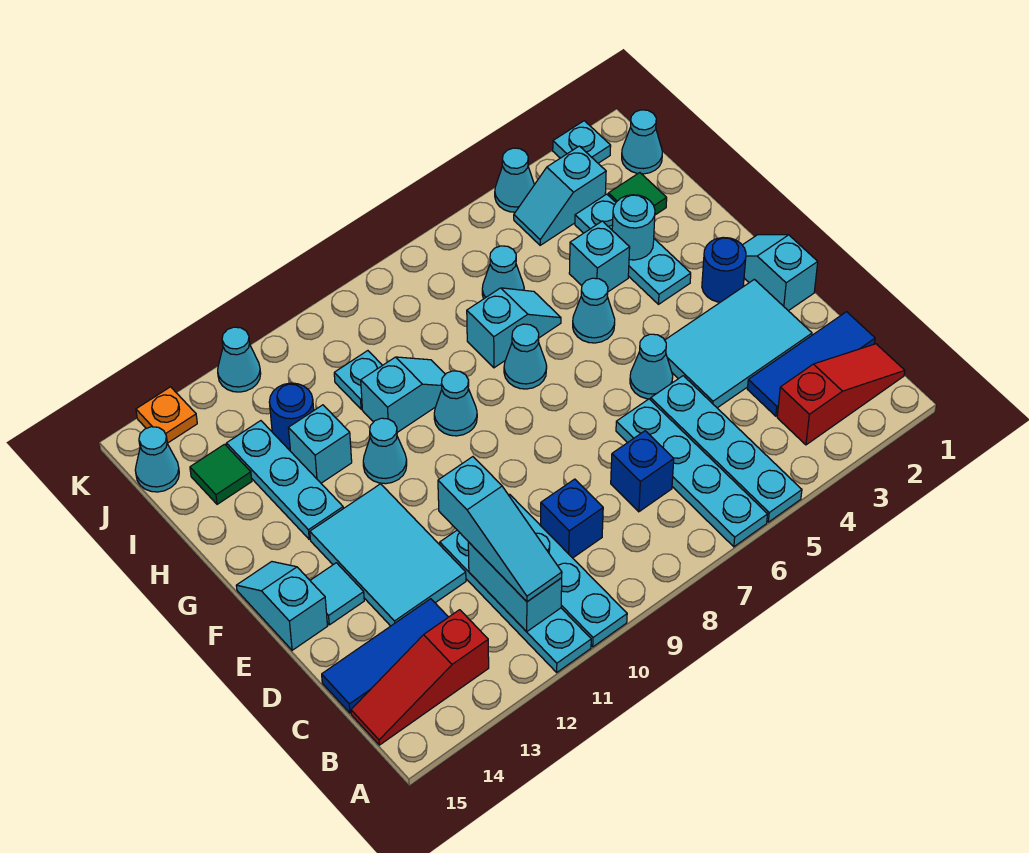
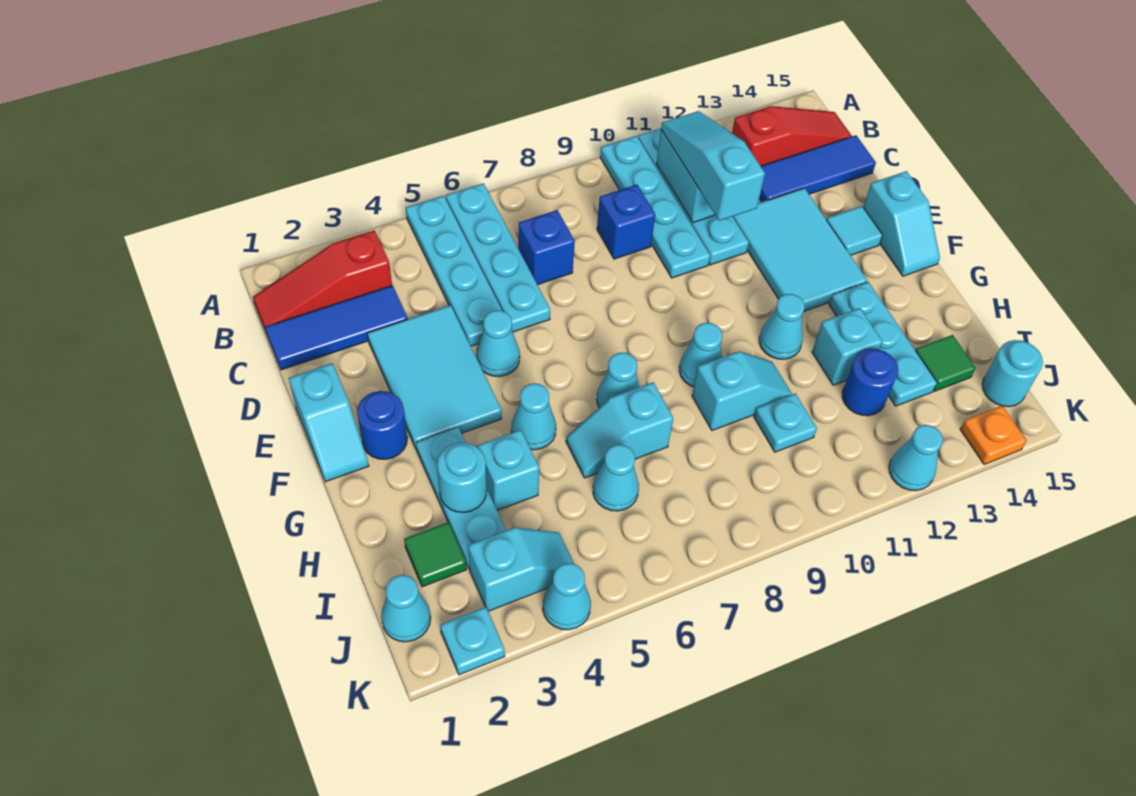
cyan tile D2:E4 level 1 -> cyan tile D3:F4 level 1
cyan slope H9:H10 level 1 top 10 -> cyan slope H9:H10 level 1 top 9
cyan cone J15 level 1 -> cyan round brick J15 level 1

